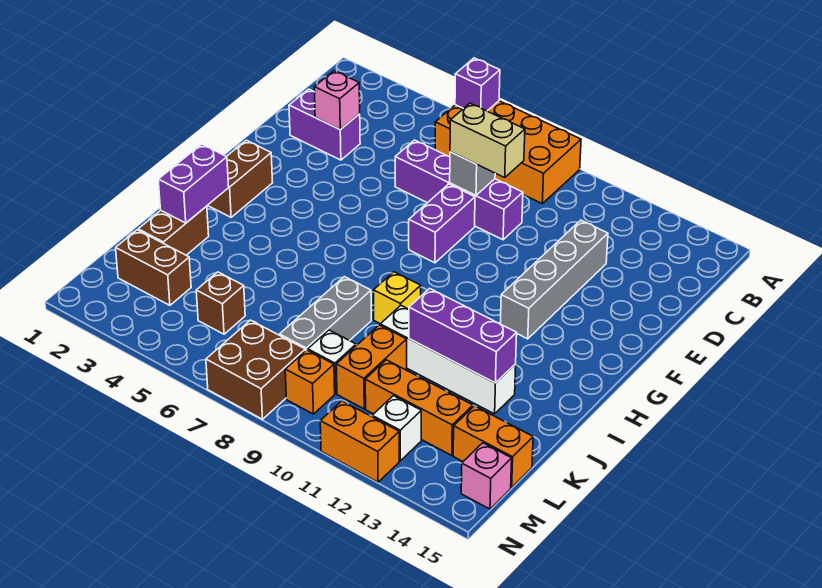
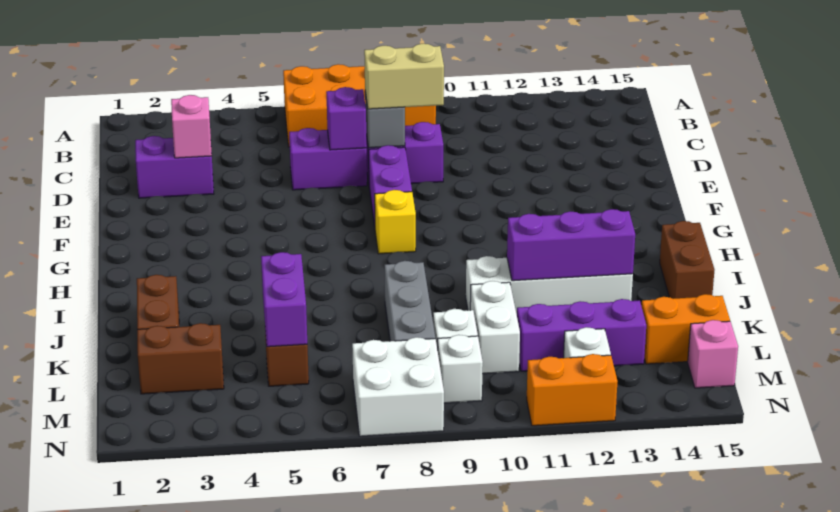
purple brick A6 level 2 -> purple brick D7 level 2
grey brick D12:G12 level 1 -> none
brown brick G2:H2 level 1 -> brown brick I15:J15 level 1
purple brick I2:J2 level 2 -> purple brick K5:L5 level 2
yellow brick I9 level 1 -> yellow brick G8 level 1
orange brick K10:L10 level 1 -> white brick K10:L10 level 1
orange brick L11:L13 level 1 -> purple brick L11:L13 level 1
brown brick M7:N8 level 1 -> white brick M7:N8 level 1
orange brick M9 level 1 -> white brick M9 level 1

